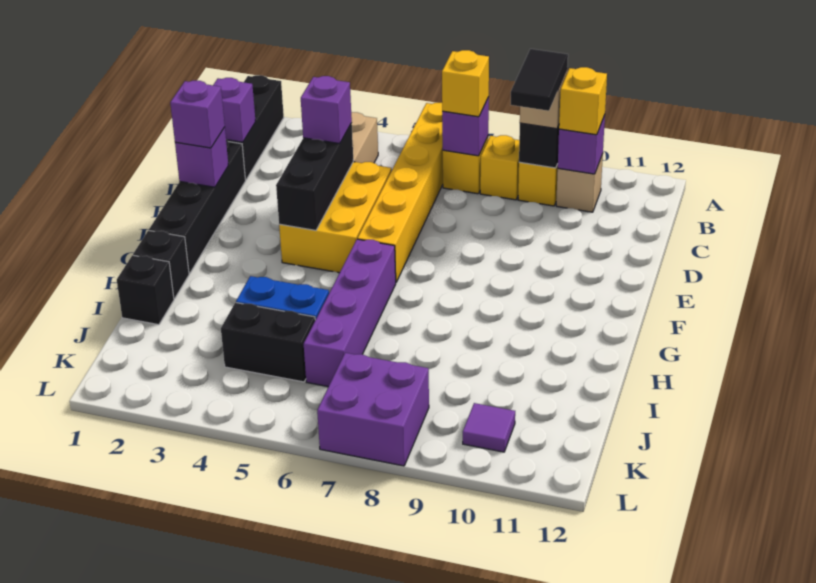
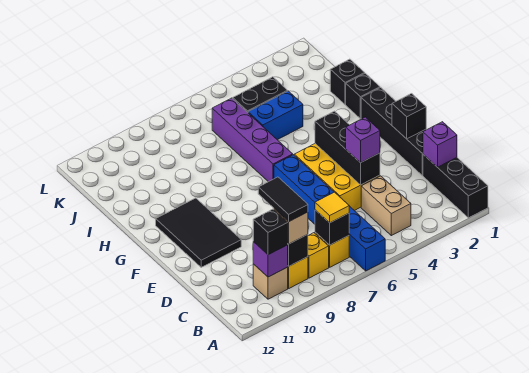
yellow brick A6:F6 level 1 -> blue brick A6:F6 level 1
purple brick B7 level 2 -> black brick B7 level 2
yellow brick B7 level 3 -> yellow tile B7 level 3
yellow brick B10 level 3 -> black brick B10 level 3
purple brick E1 level 2 -> black brick E1 level 2
purple brick E1 level 3 -> none
none -> black tile E10:G11 level 1
purple brick K7:L8 level 1 -> none
purple tile K10 level 1 -> none

